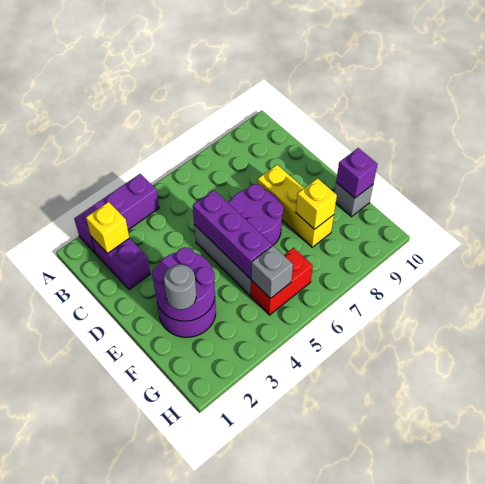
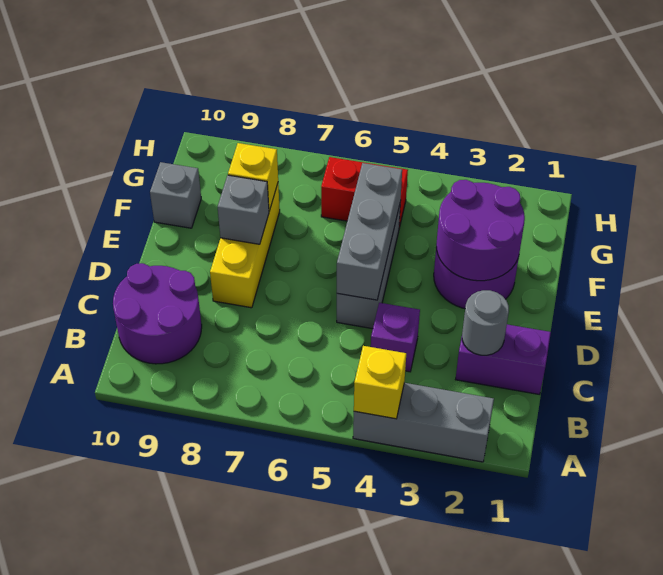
purple brick A2:A4 level 1 -> grey brick A2:A4 level 1
purple brick B2:C2 level 1 -> purple brick C1:C2 level 1
yellow brick B2 level 2 -> yellow brick A4 level 2
purple brick D5:F5 level 2 -> grey brick D5:F5 level 2
purple round brick D6:E7 level 1 -> purple round brick B9:C10 level 1
grey round brick F2 level 3 -> grey round brick C2 level 2
purple brick F10 level 2 -> purple brick C4 level 1
grey brick G5 level 2 -> grey brick E8 level 2

